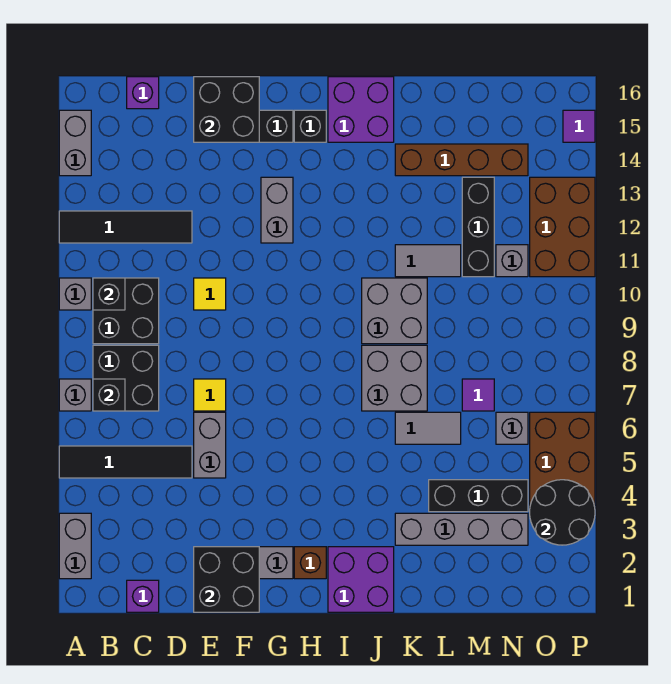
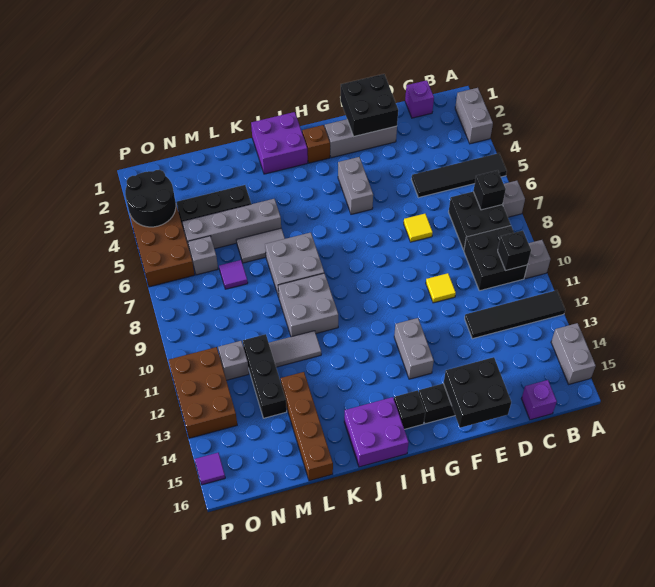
grey brick E5:E6 level 1 -> grey brick G4:G5 level 1
grey brick K3:N3 level 1 -> grey brick K5:N5 level 1
brown brick K14:N14 level 1 -> brown brick L13:L16 level 1

